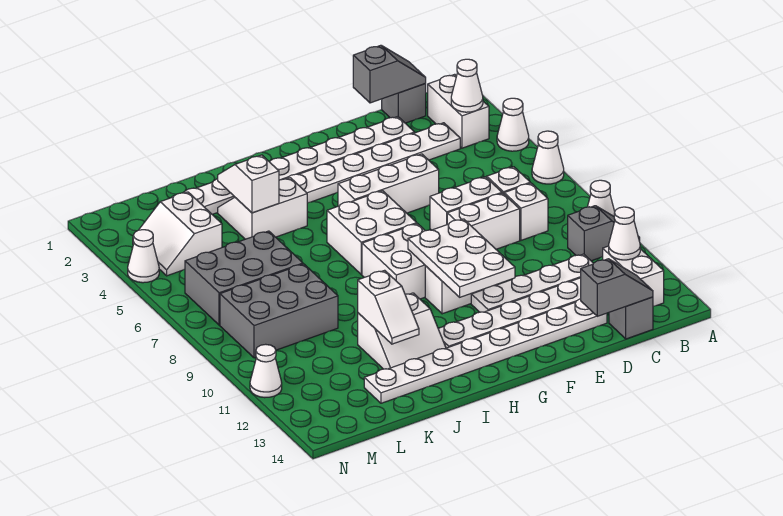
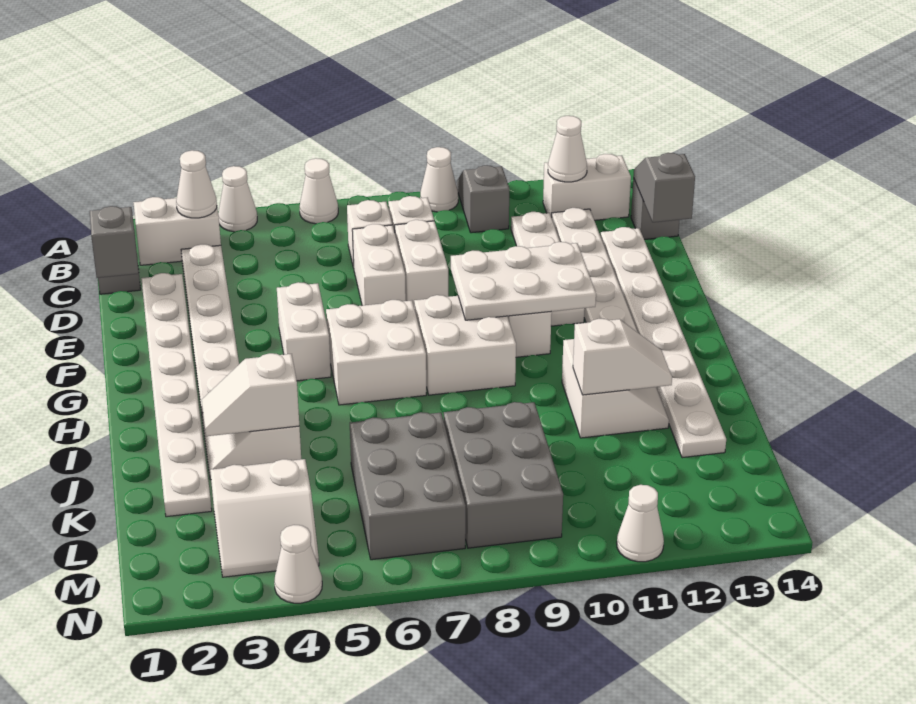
white brick E5:G5 level 1 -> white brick F5:G5 level 1

